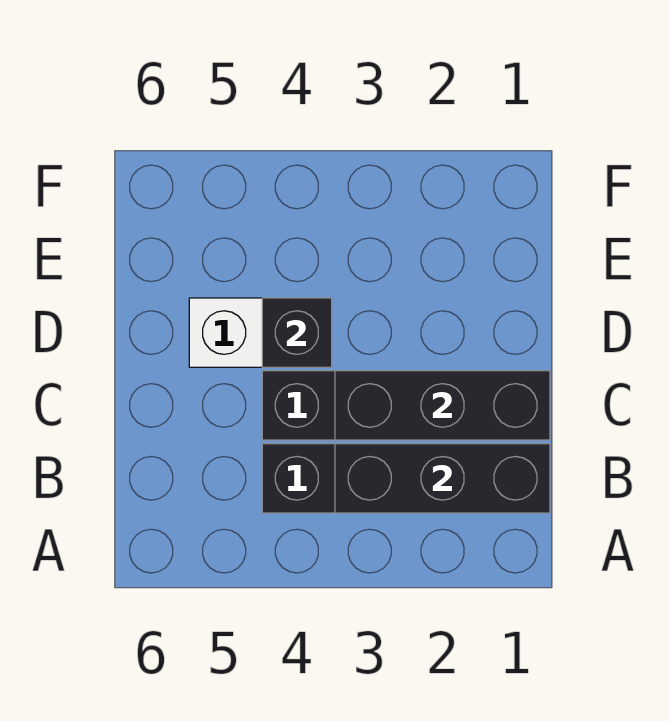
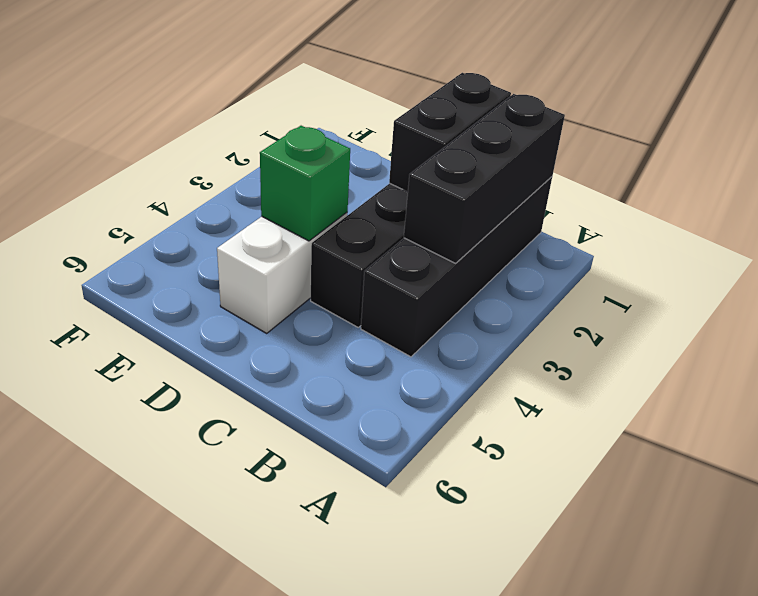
black brick C1:C3 level 2 -> black brick C1:C2 level 2
black brick D4 level 2 -> green brick D4 level 2

